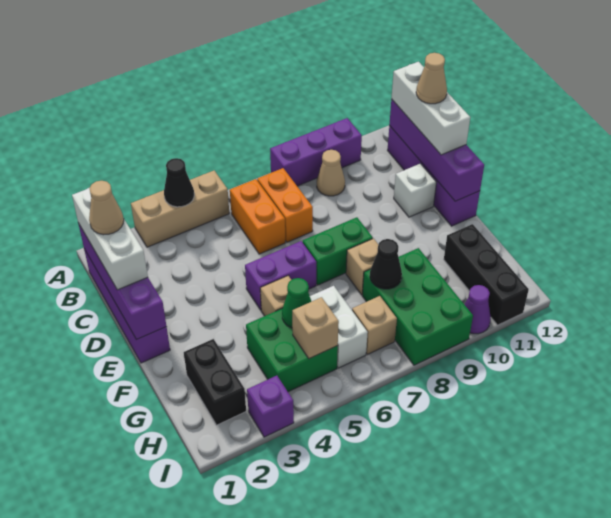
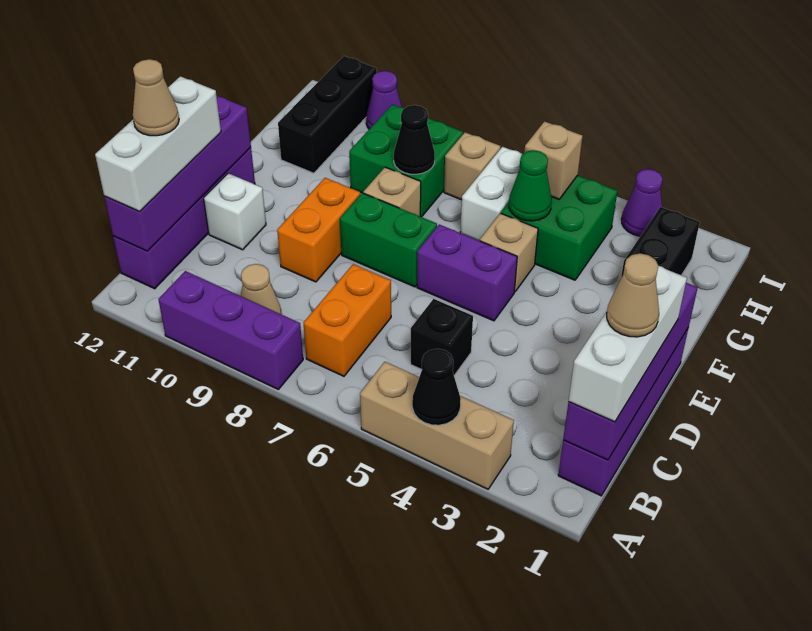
orange brick B6:C6 level 1 -> orange brick D9:E9 level 1
none -> black brick C5 level 1
green brick G8:I9 level 1 -> green brick G8:H9 level 1
purple brick I3 level 1 -> purple cone I3 level 1

